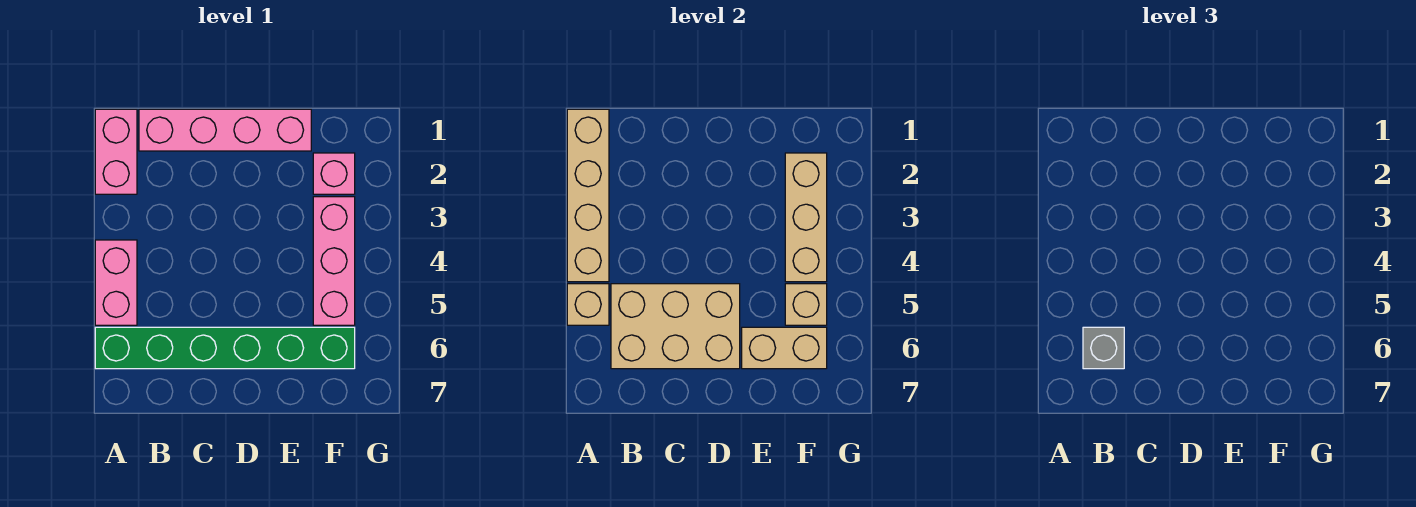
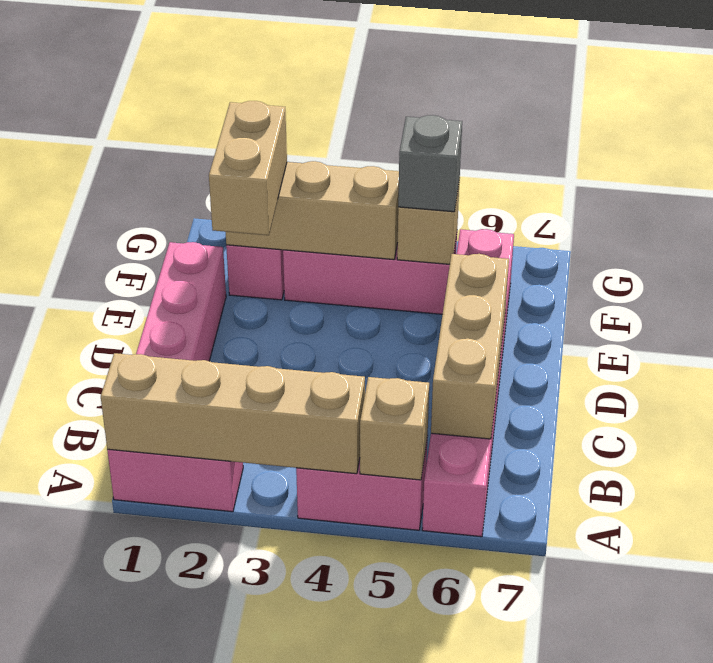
green brick A6:F6 level 1 -> pink brick A6:F6 level 1
tan brick B5:D6 level 2 -> tan brick B6:D6 level 2
grey brick B6 level 3 -> grey brick F5 level 3
tan brick E6:F6 level 2 -> tan brick E2:F2 level 3

